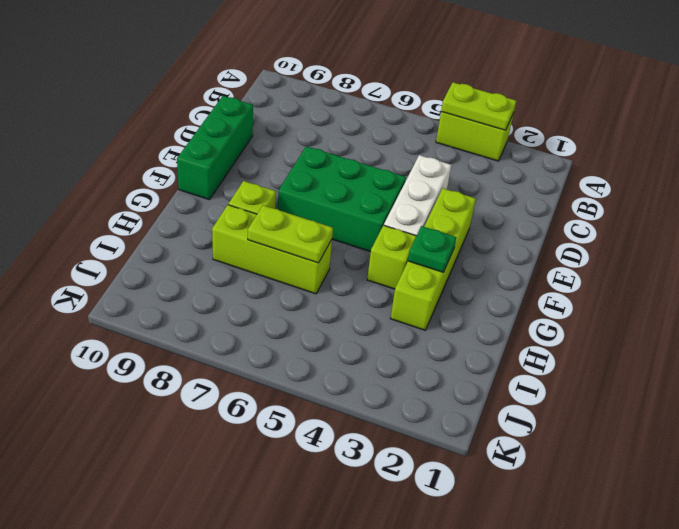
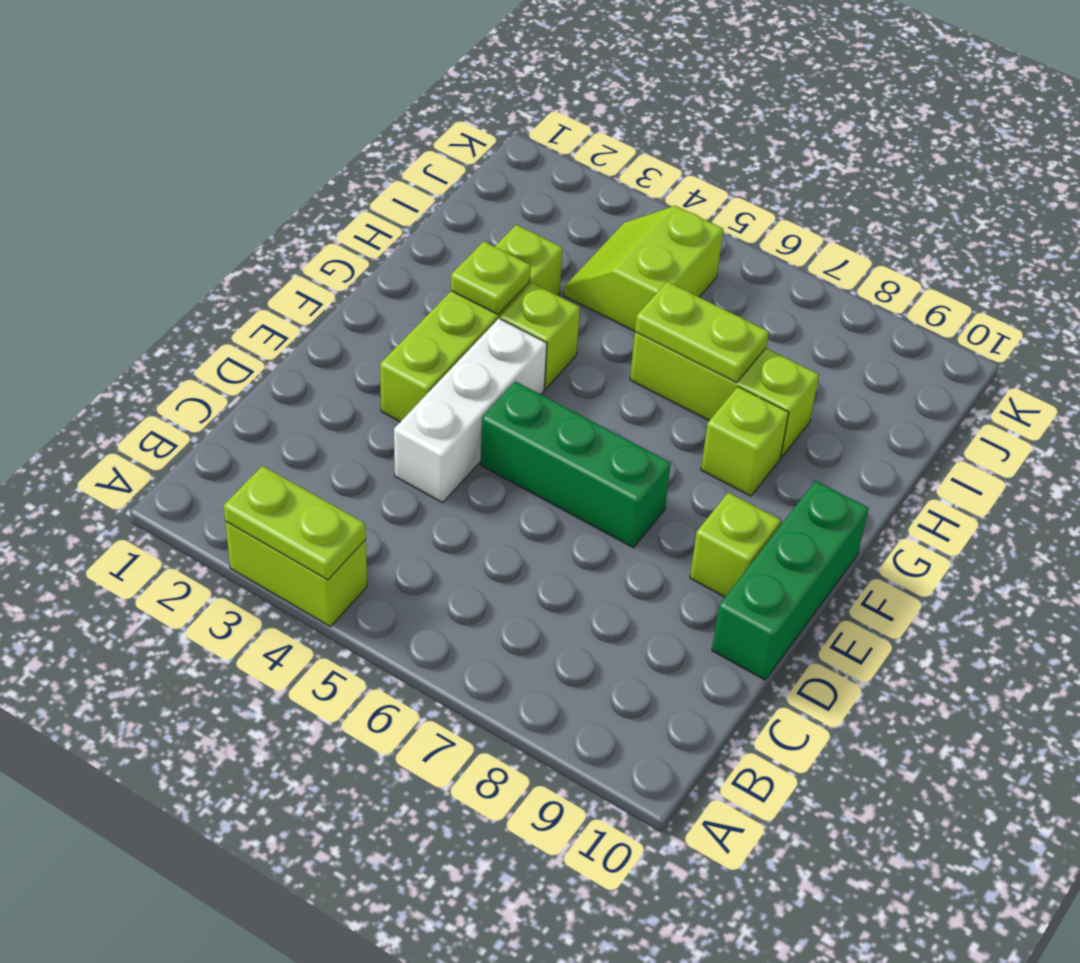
green brick E5:F7 level 1 -> green brick E5:E7 level 1
none -> lime brick E9 level 1
green plate G3 level 2 -> lime plate G3 level 2
none -> lime slope I4:J5 level 1 top 5

